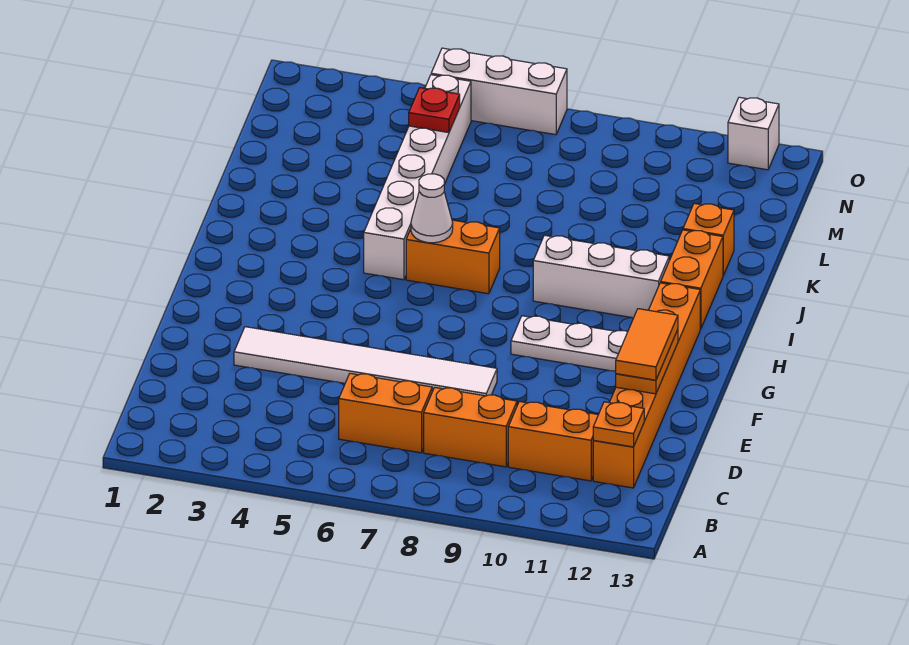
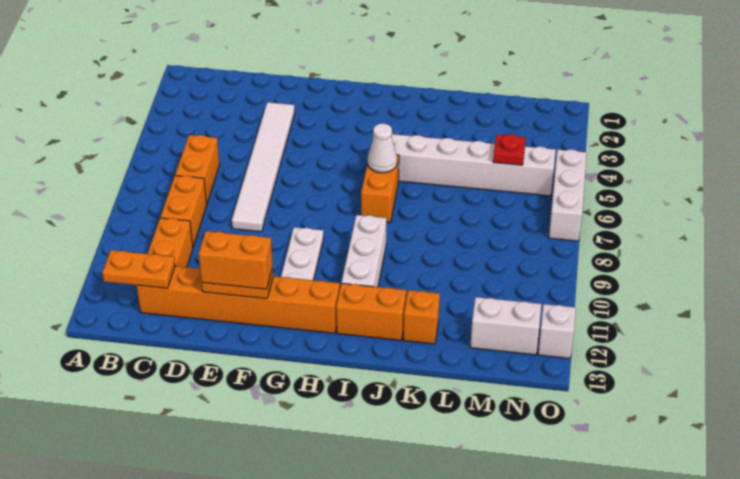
orange plate C12 level 2 -> orange plate B12:C12 level 2
orange tile E12:F12 level 3 -> orange brick E12:F12 level 3
none -> white brick M12:N12 level 1

